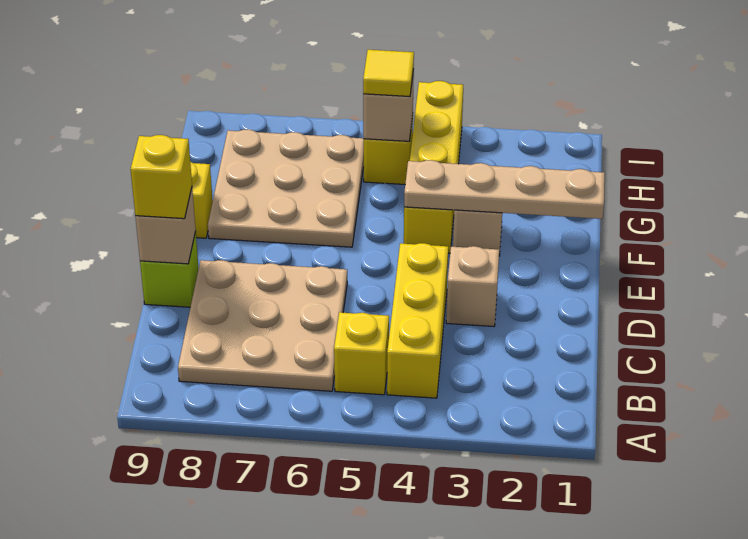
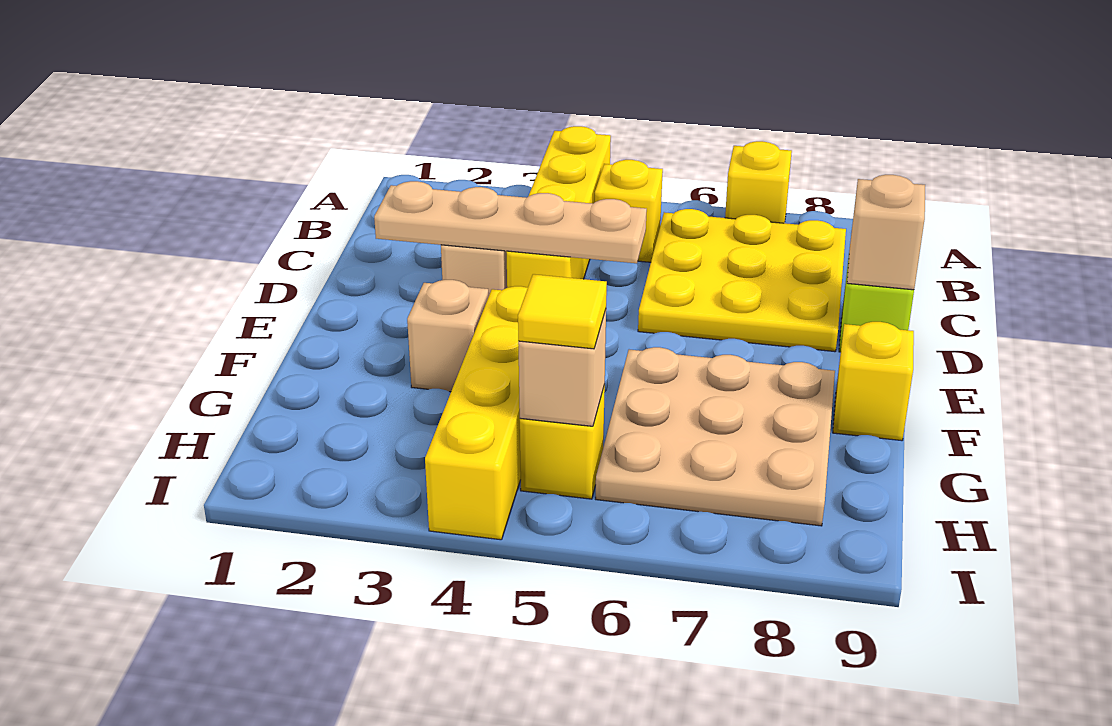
yellow brick B4:D4 level 1 -> yellow brick A4:D4 level 1
tan plate B6:D8 level 1 -> yellow plate B6:D8 level 1
yellow brick D9 level 3 -> yellow brick A7 level 1
tan plate F1:F4 level 2 -> tan plate D2:D5 level 2

